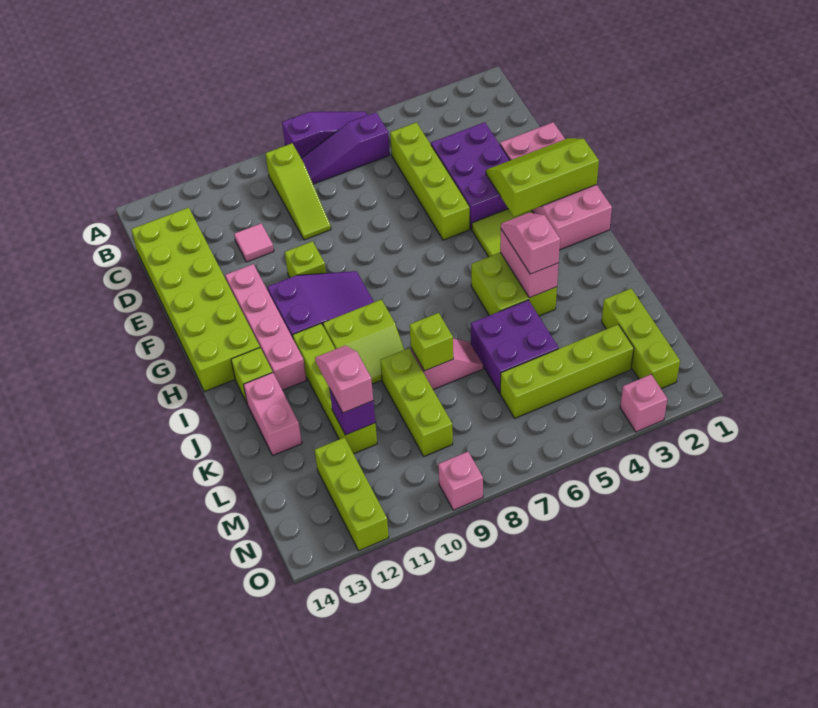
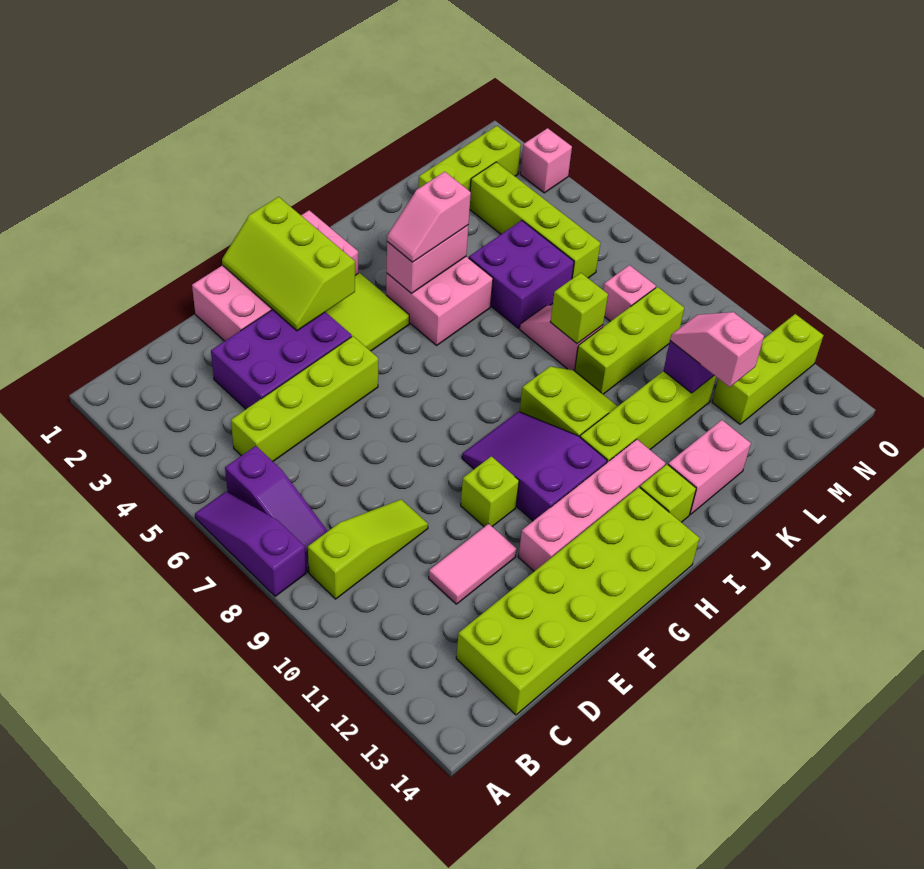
pink tile D11 level 1 -> pink tile D11:E11 level 1
lime brick I4:J5 level 1 -> pink brick I4:J5 level 1
pink slope K11:L11 level 3 top L -> pink slope L11:L12 level 3 top 12
pink brick O9 level 1 -> pink brick M8 level 1

